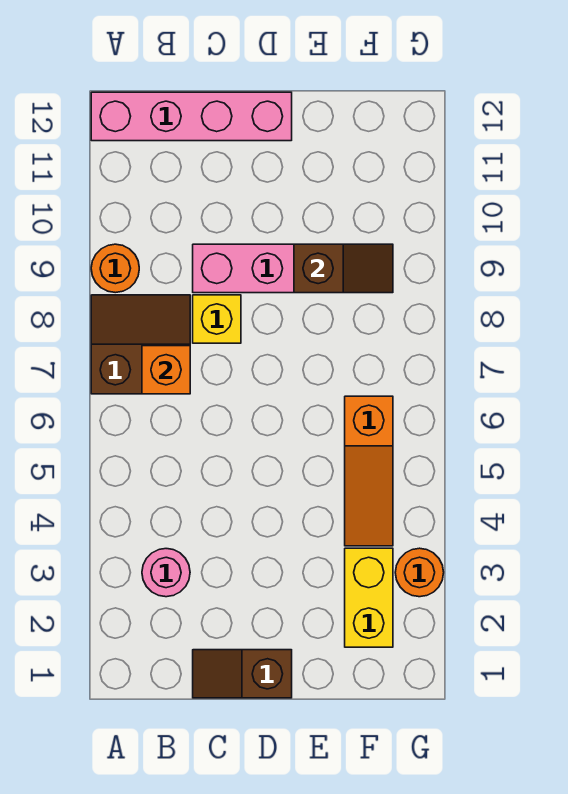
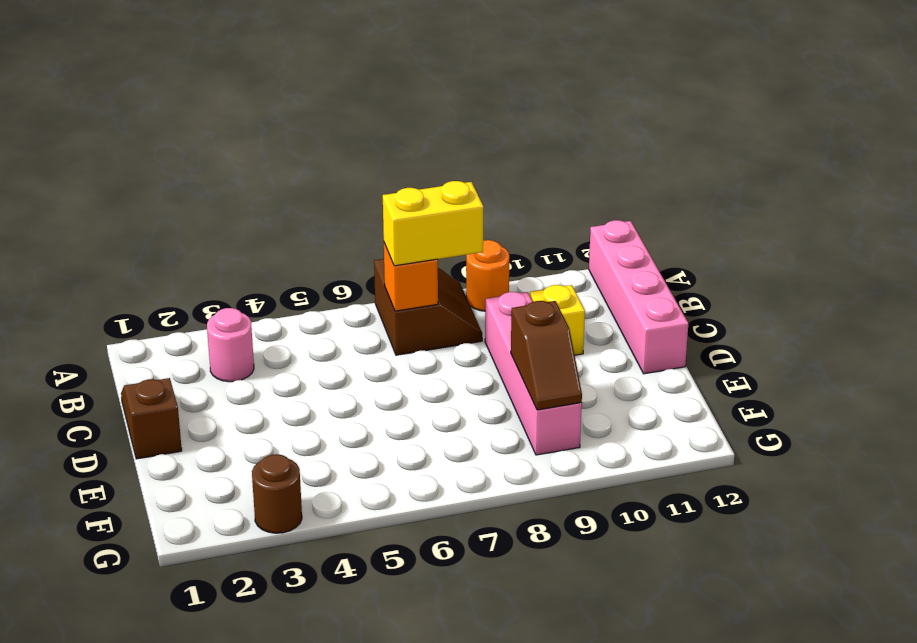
yellow brick C8 level 1 -> yellow brick C10 level 1
yellow brick F2:F3 level 1 -> yellow brick B7:B8 level 3
orange slope F4:F6 level 1 top 6 -> none
orange round brick G3 level 1 -> brown round brick G3 level 1

